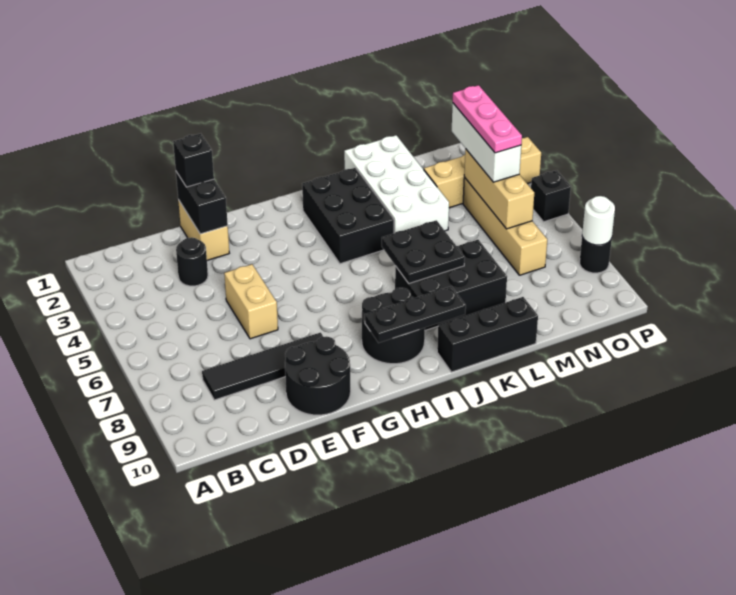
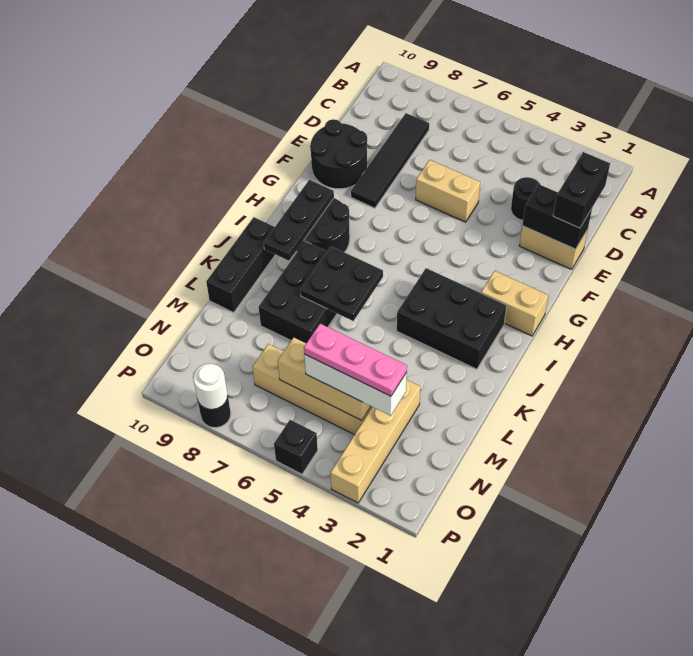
black brick E1 level 3 -> black brick D1:E1 level 3
none -> tan brick H1:H2 level 1
white brick K1:L4 level 1 -> none

